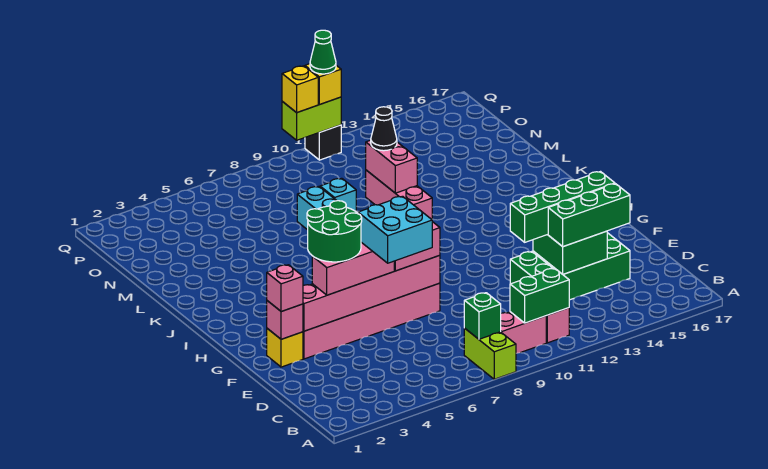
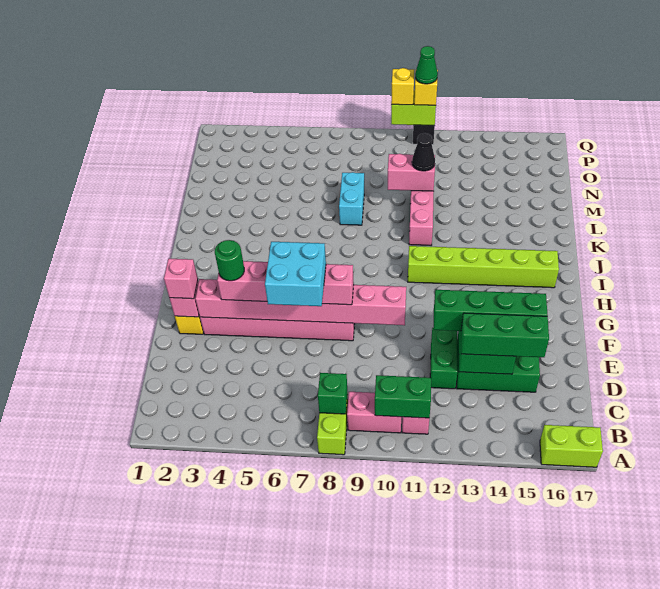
none -> lime brick A16:A17 level 1
pink brick F3:F8 level 2 -> pink brick F3:F10 level 2
green round brick F4:G5 level 4 -> green round brick F4 level 4
none -> lime brick I11:I16 level 1
pink brick L11:M11 level 2 -> pink brick M10:M11 level 2
cyan brick M9 level 1 -> none

